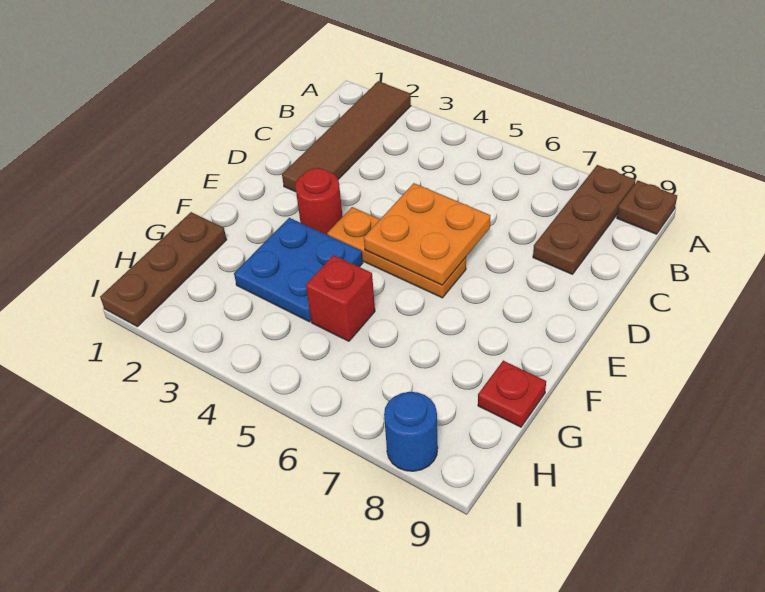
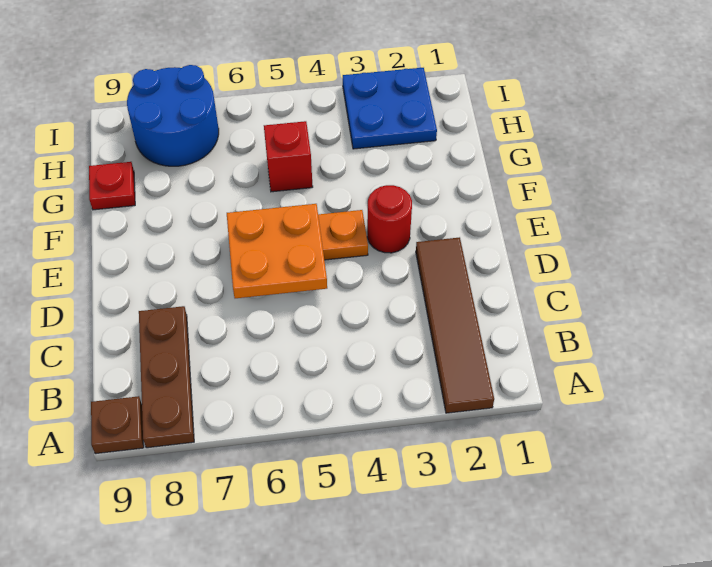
blue plate F3:G4 level 1 -> blue plate H2:I3 level 1
brown plate G1:I1 level 1 -> none
blue round brick I8 level 1 -> blue round brick H7:I8 level 1

